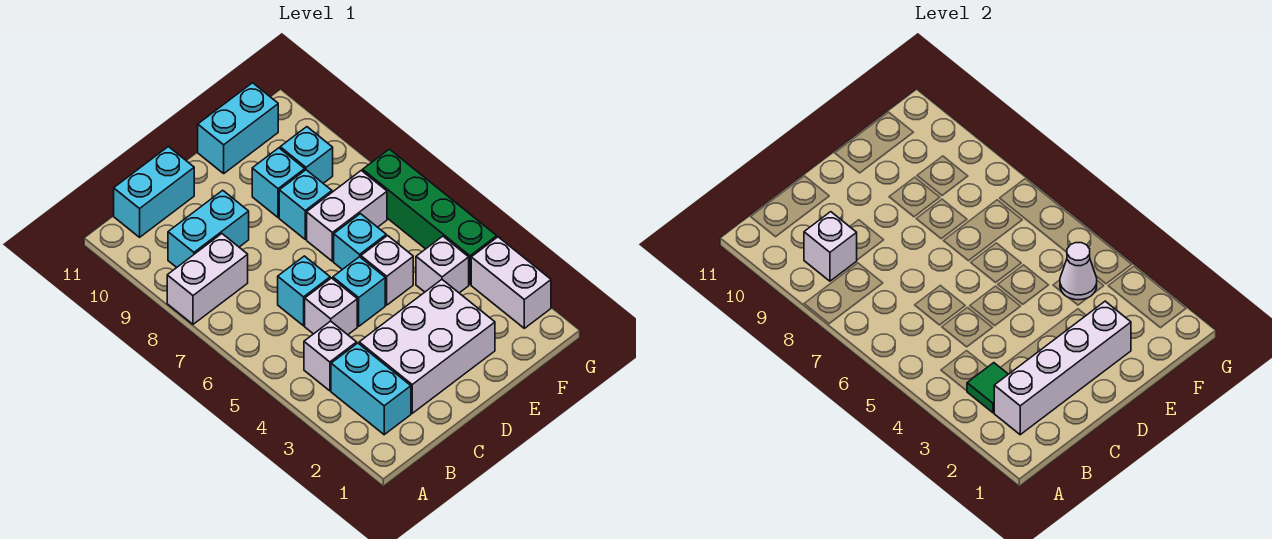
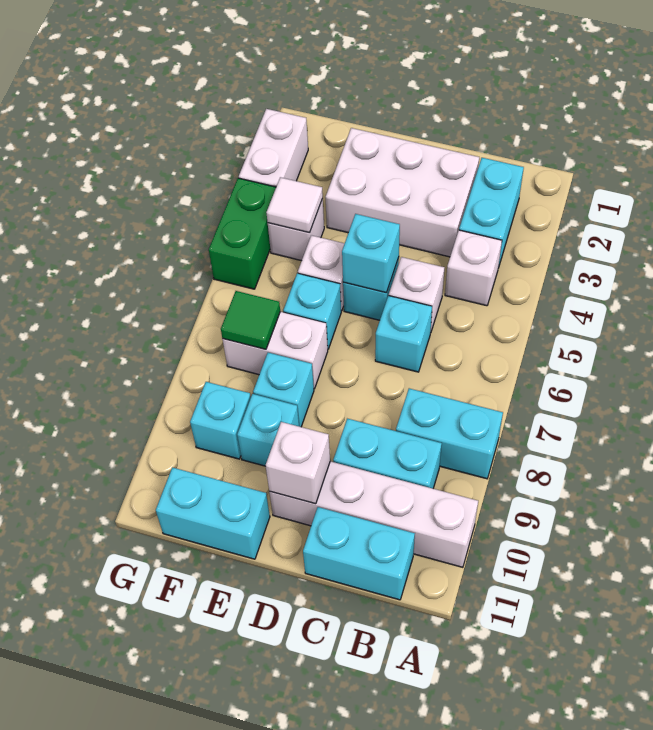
white brick A8:B8 level 1 -> cyan brick A8:B8 level 1
white brick B2:E2 level 2 -> white brick A10:D10 level 1
green tile B3 level 2 -> green tile F7 level 2
white brick B9 level 2 -> white brick D10 level 2
none -> cyan brick D5 level 2
white cone F4 level 2 -> white tile F4 level 2
green brick G4:G7 level 1 -> green brick G4:G5 level 1

